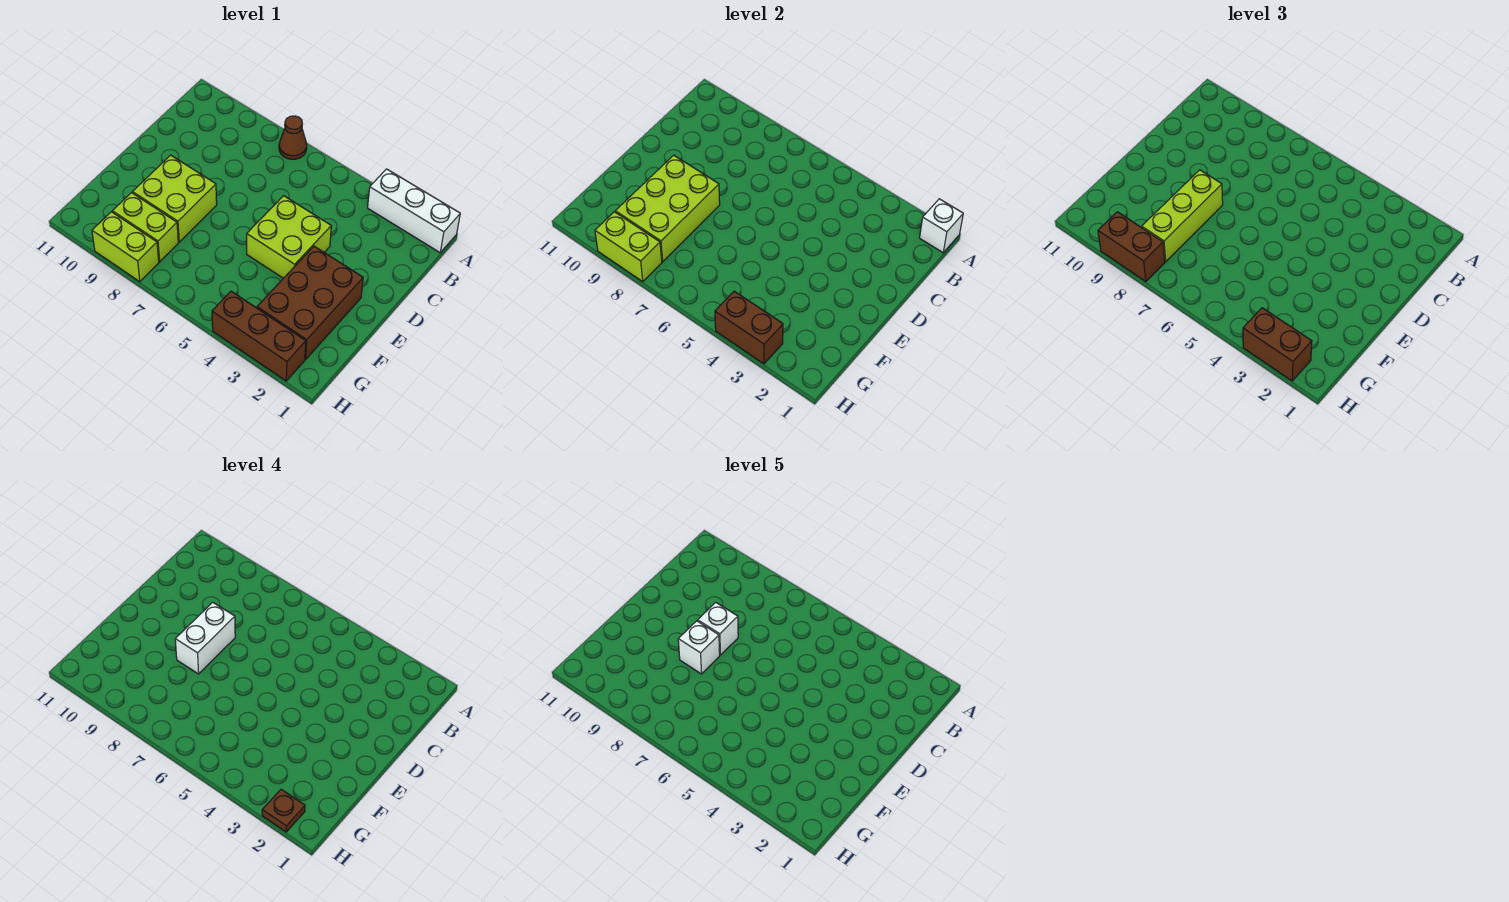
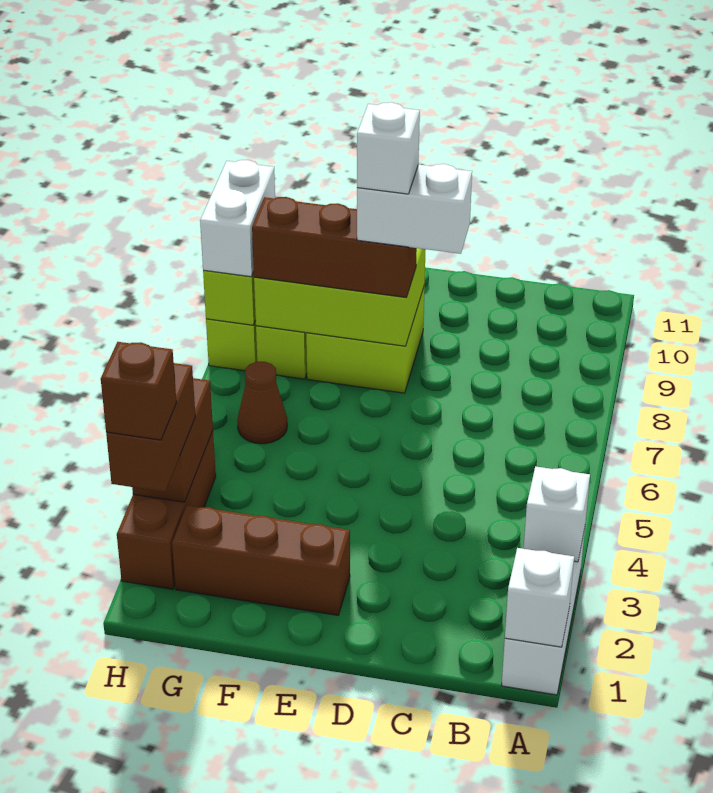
brown cone A7 level 1 -> brown cone G6 level 1
lime brick D4:E5 level 1 -> none
white brick D8 level 5 -> white brick A3 level 2
brown brick E2:G3 level 1 -> brown brick E2:G2 level 1
lime brick E8:G8 level 3 -> brown brick E8:G8 level 3
brown plate H2 level 4 -> brown brick H2 level 4
brown brick H8:H9 level 3 -> white brick H8:H9 level 3

